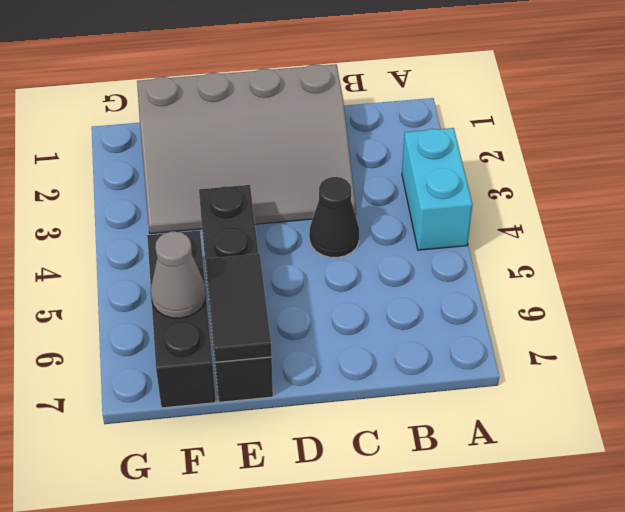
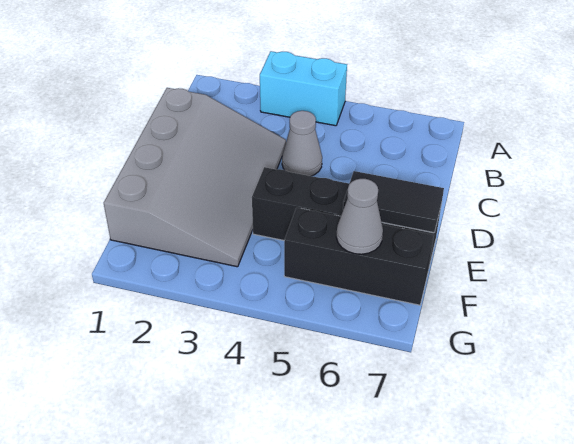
black cone C4 level 1 -> grey cone C4 level 1

